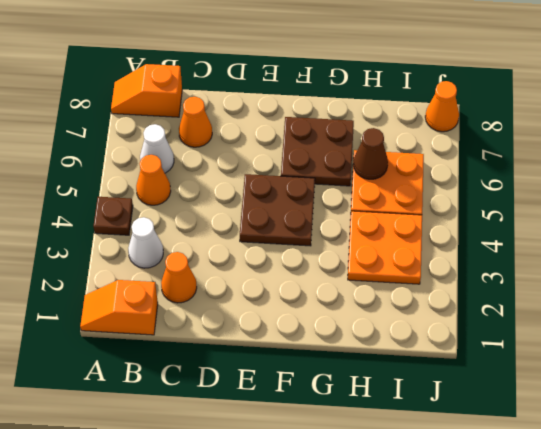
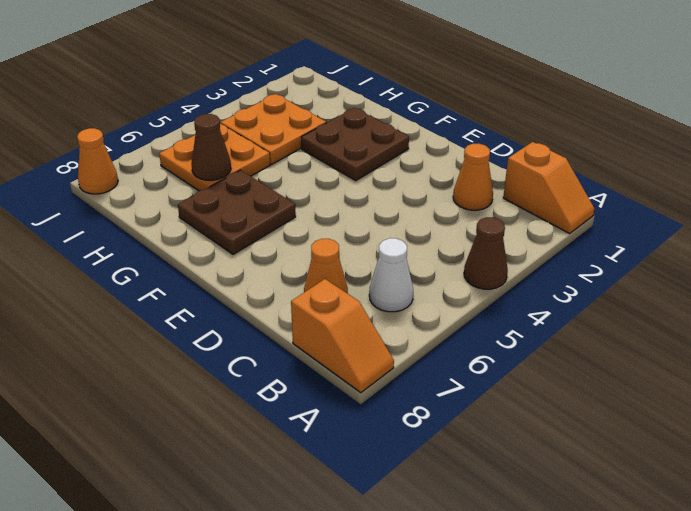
brown plate A4 level 1 -> brown cone A4 level 1
white cone B3 level 1 -> none
orange cone B5 level 1 -> none
brown plate E4:F5 level 1 -> brown plate F2:G3 level 1

